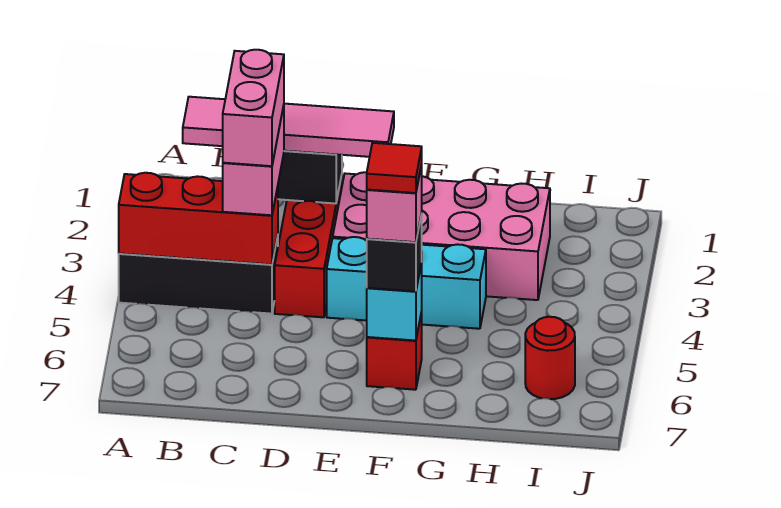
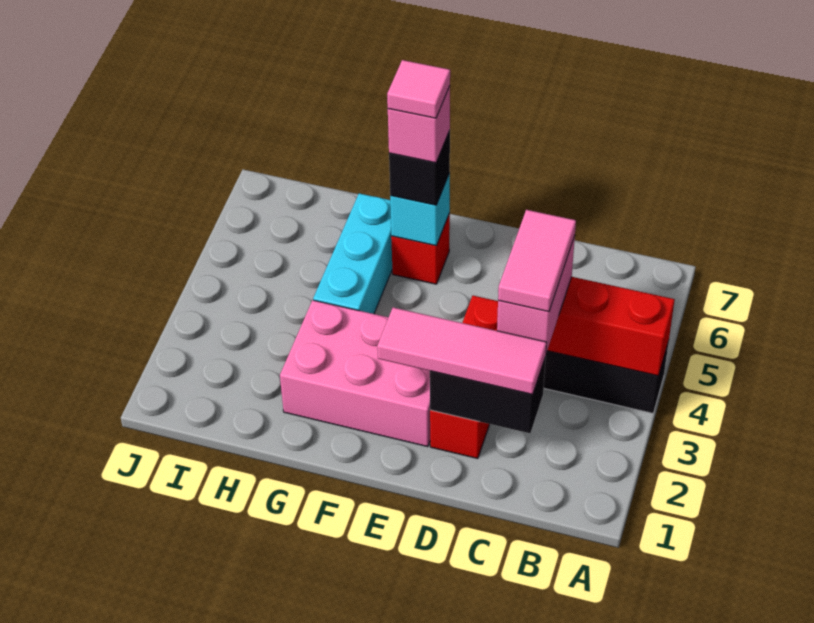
pink tile B2:E2 level 3 -> pink tile C2:E2 level 3
pink brick C3:C4 level 4 -> pink tile C3:C4 level 4
pink brick E2:H3 level 1 -> pink brick E2:G3 level 1
cyan brick E4:G4 level 1 -> cyan brick G4:G6 level 1
red tile F6 level 5 -> pink tile F6 level 5
red round brick I6 level 1 -> none

